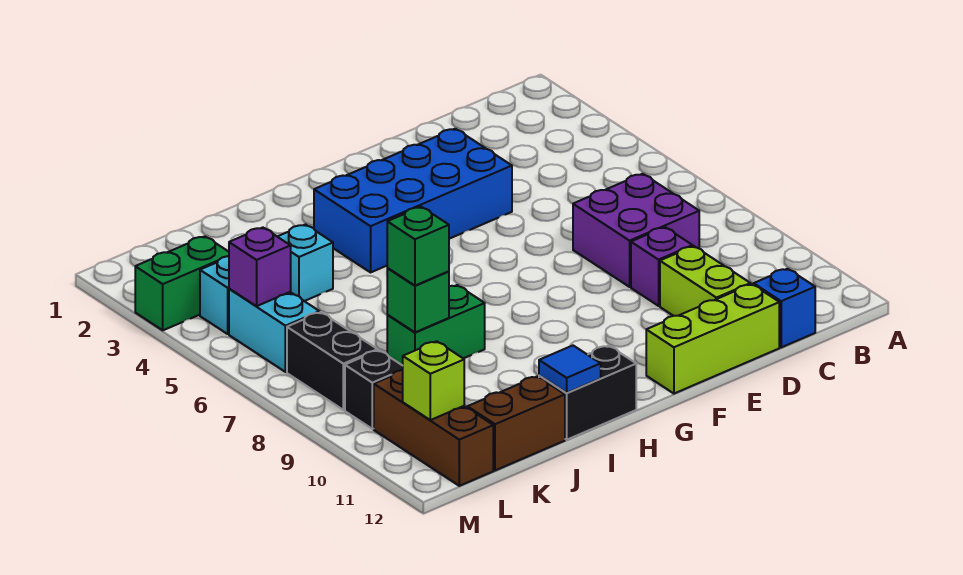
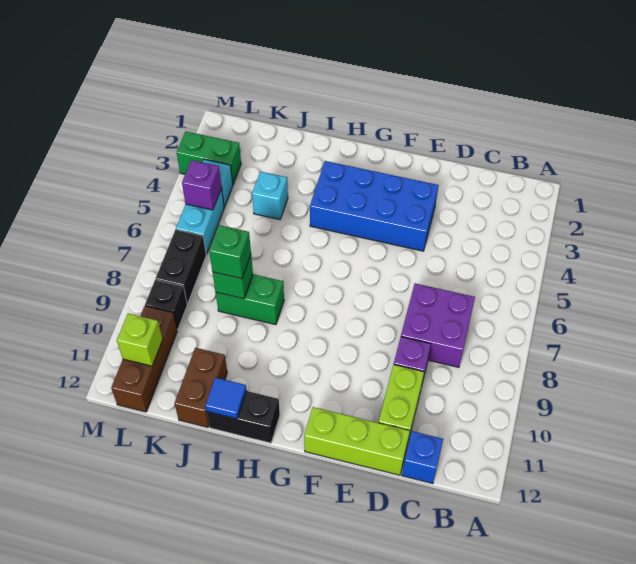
brown brick J12:K12 level 1 -> brown brick J11:J12 level 1

